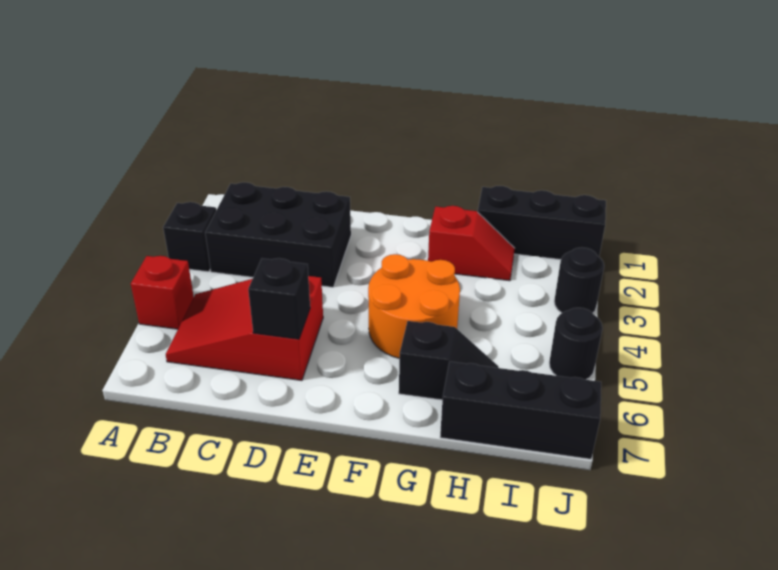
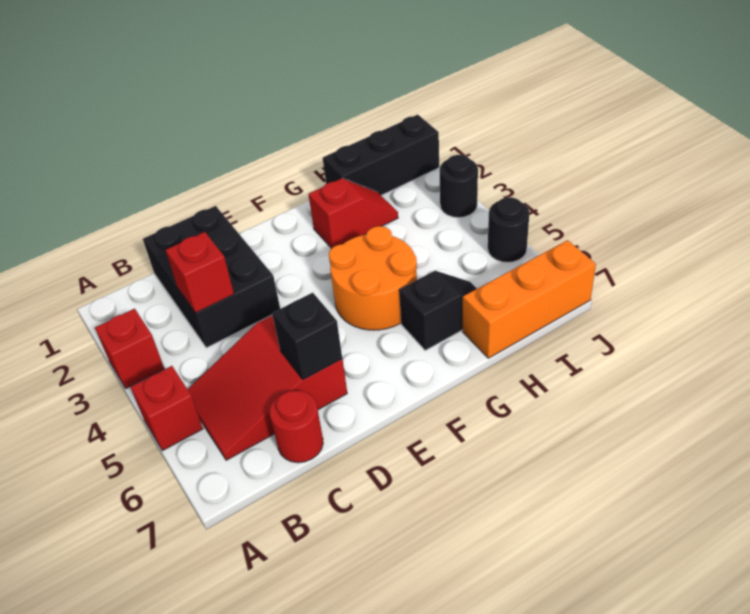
black brick A3 level 1 -> red brick A3 level 1
black brick B2:D3 level 1 -> black brick C1:D3 level 1
none -> red brick C3 level 2
none -> red round brick C7 level 1
black brick H7:J7 level 1 -> orange brick H7:J7 level 1

